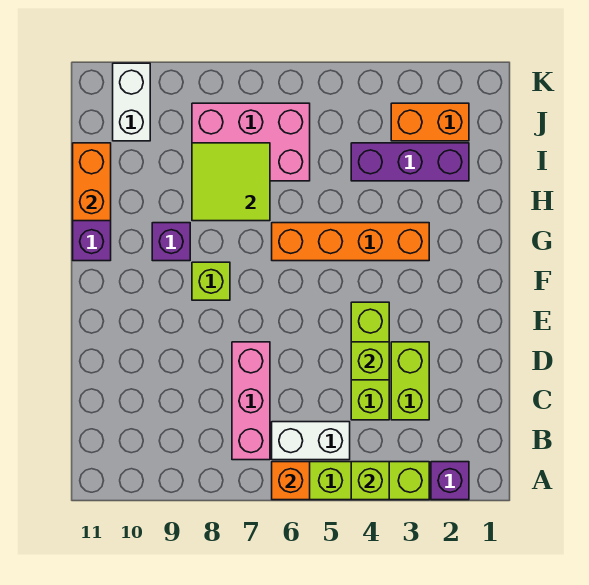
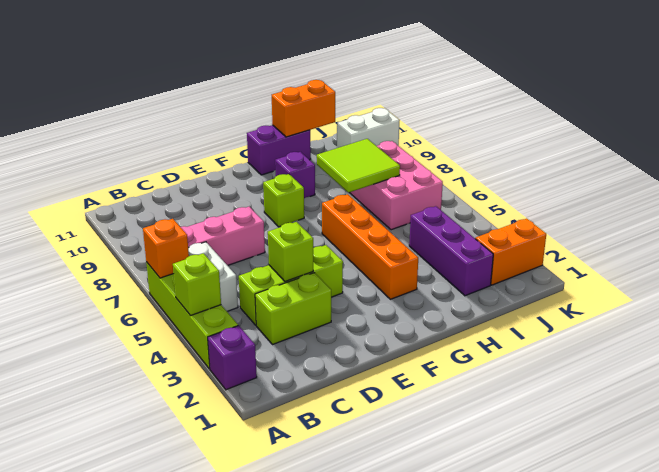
orange brick J2:J3 level 1 -> orange brick J2:K2 level 1

